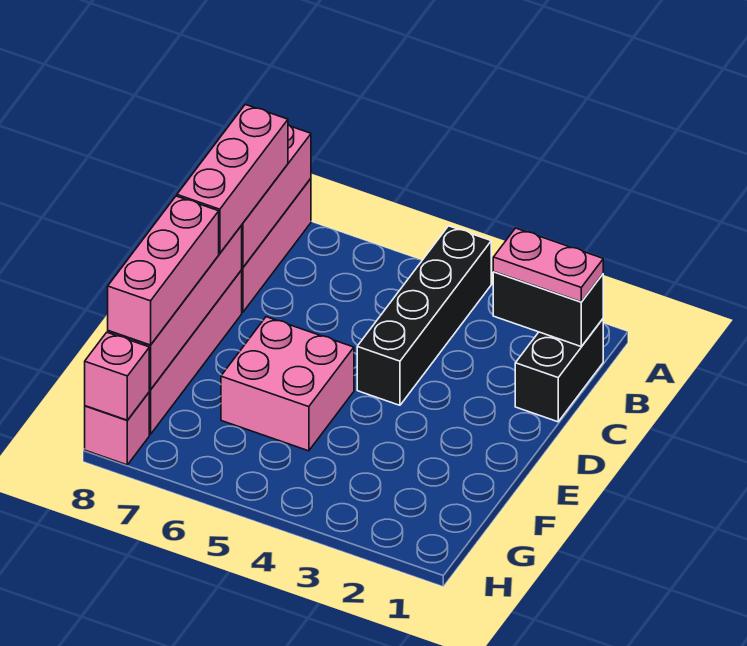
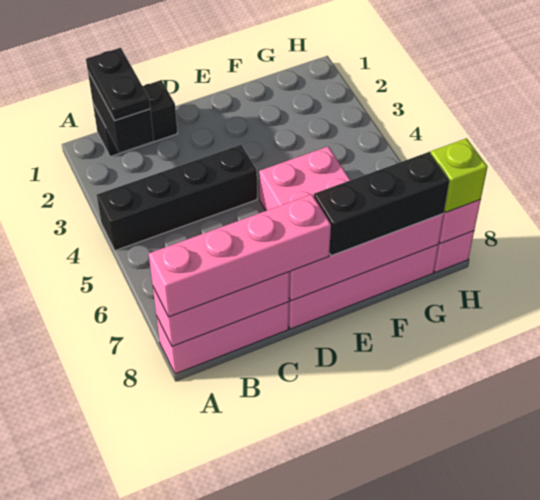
pink plate B1:B2 level 3 -> black plate B1:B2 level 3
pink brick B8:D8 level 3 -> pink brick A8:D8 level 3
pink brick E8:G8 level 3 -> black brick E8:G8 level 3
none -> lime brick H8 level 3

